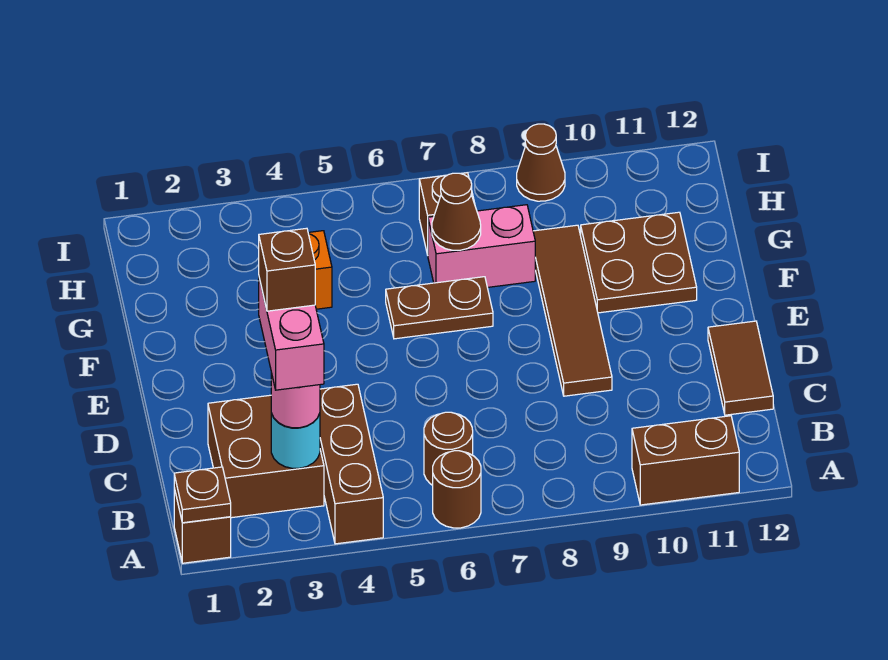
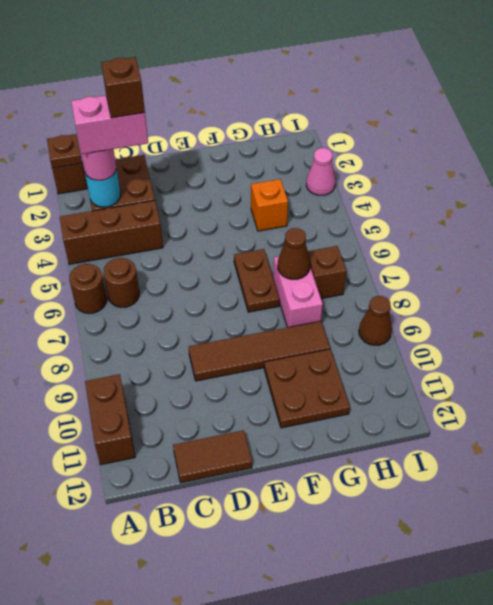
none -> pink cone I3 level 1

